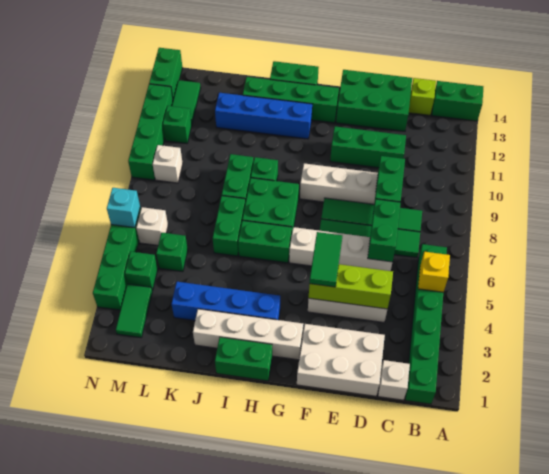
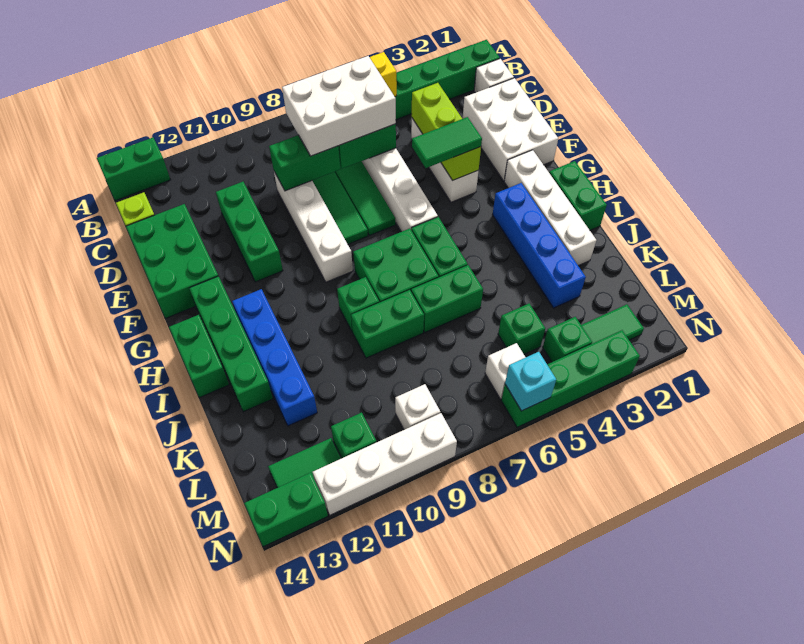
green brick A14:B14 level 1 -> green brick A13:A14 level 1
none -> white brick C6:D8 level 3
green brick N9:N12 level 1 -> white brick N9:N12 level 1

